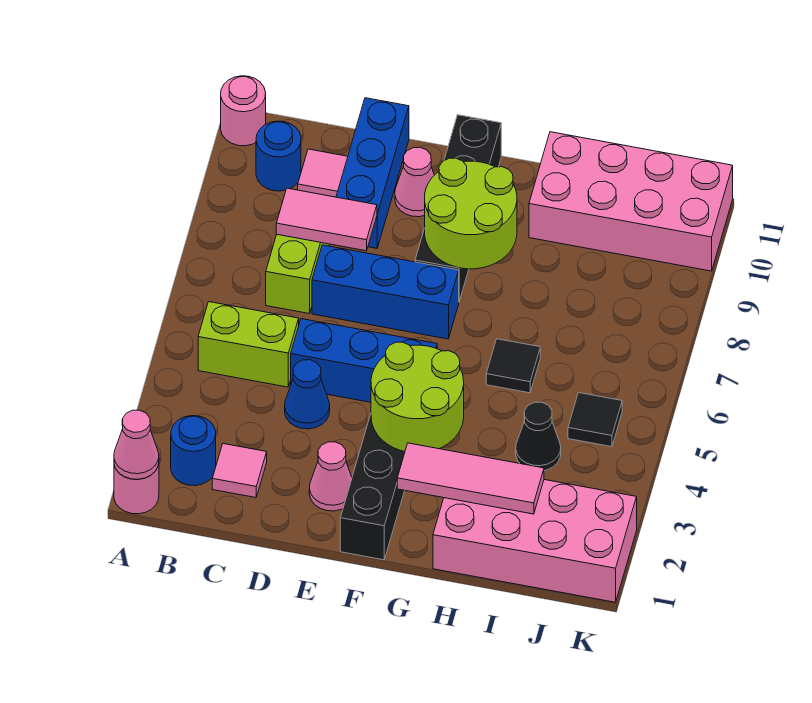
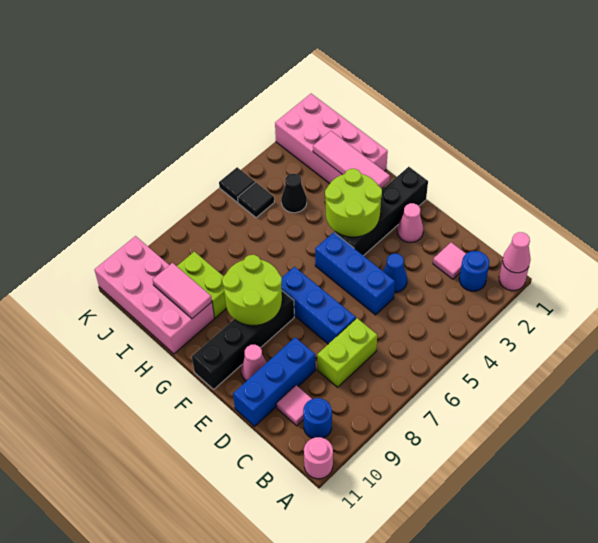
lime brick B5:C5 level 1 -> lime brick H9:I9 level 1
pink tile C8:D8 level 2 -> pink tile H10:I10 level 2
black tile H6 level 1 -> black tile K5 level 1

